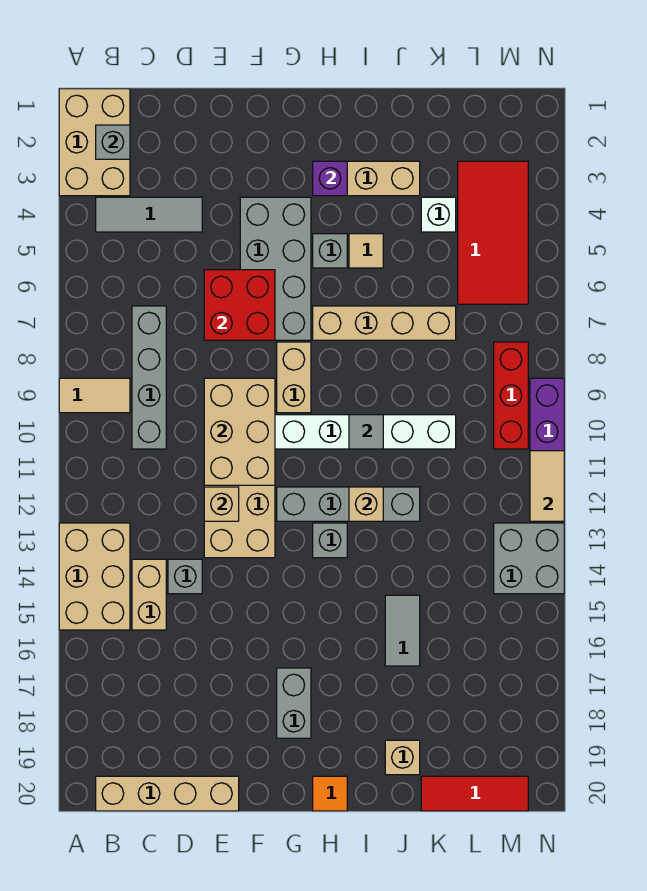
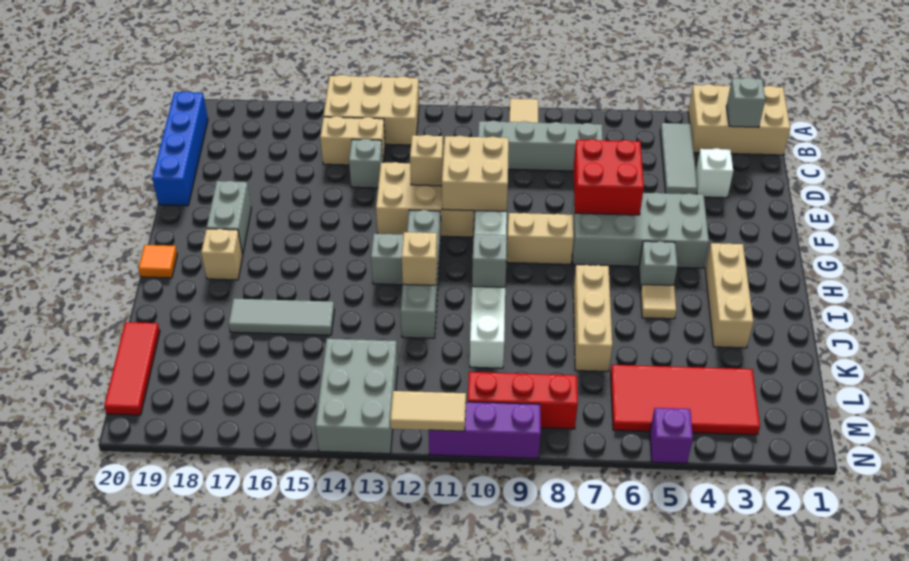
tan brick B20:E20 level 1 -> blue brick B20:E20 level 1
tan brick E9:F11 level 2 -> tan brick E10:F11 level 2
grey brick G17:G18 level 1 -> grey brick F18:G18 level 1
purple brick H3 level 2 -> purple brick N5 level 1
tan brick H7:K7 level 1 -> tan brick I7:K7 level 1
grey tile I10 level 2 -> grey brick I10 level 2
grey tile J15:J16 level 1 -> grey tile J15:J17 level 1
tan brick J19 level 1 -> tan brick H18 level 1
white brick K4 level 1 -> white brick D3 level 1
grey brick M13:N14 level 1 -> grey brick L13:N14 level 1

